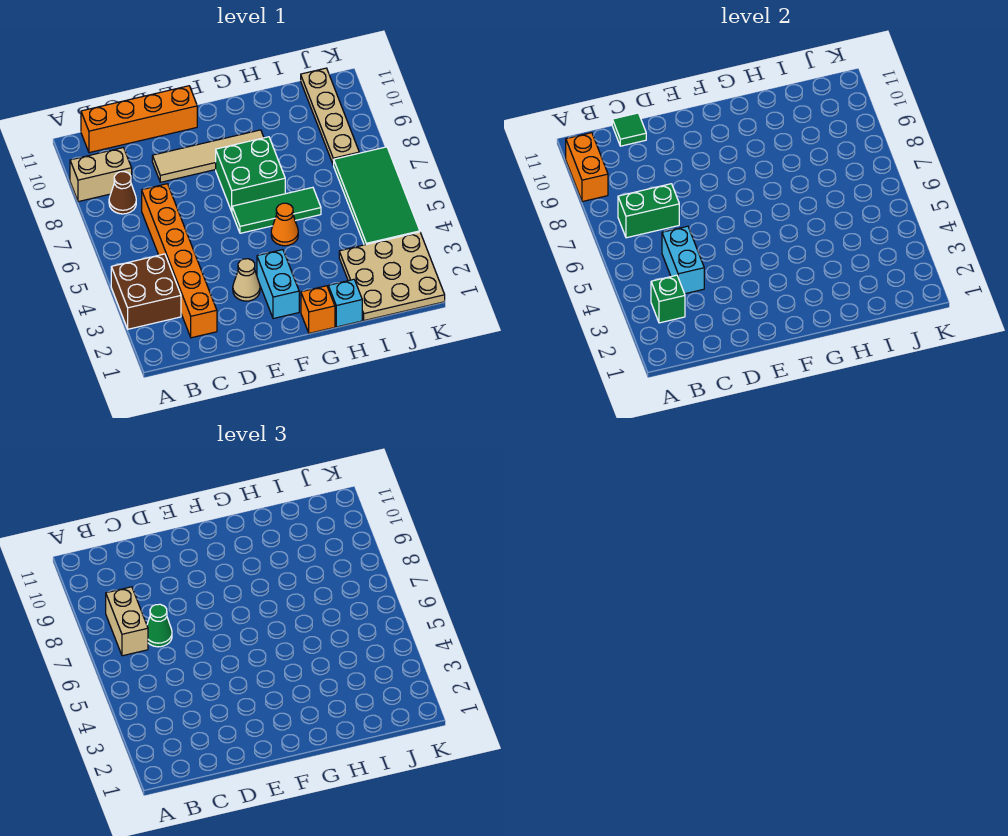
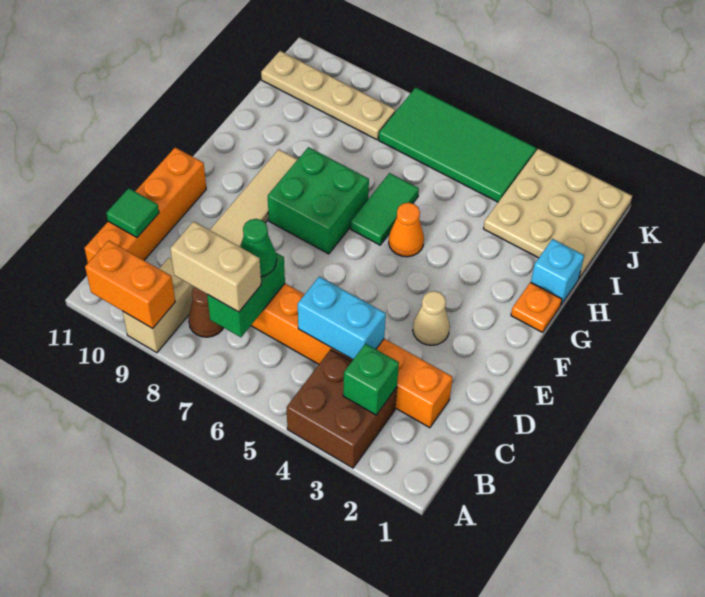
cyan brick F2:F3 level 1 -> none
green tile F6:H6 level 1 -> green tile G6:H6 level 1
orange brick G1 level 1 -> orange plate G1 level 1

